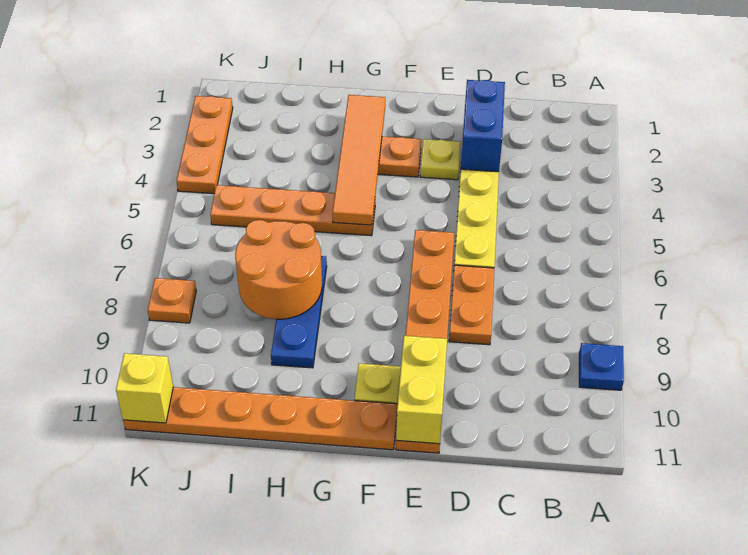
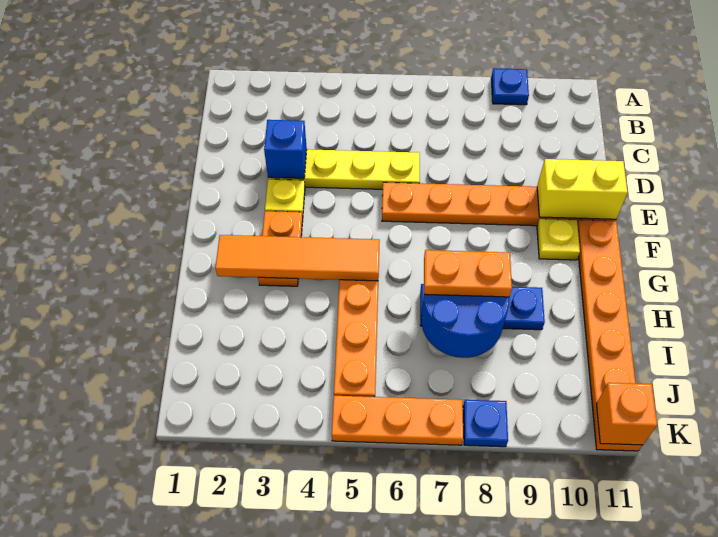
blue brick D2:D3 level 2 -> blue brick D3 level 2
orange plate D7:D8 level 1 -> orange plate H7:H8 level 3
orange round brick H7:I8 level 2 -> blue round brick H7:I8 level 2
orange plate K2:K4 level 1 -> orange plate K5:K7 level 1
orange plate K8 level 1 -> blue plate K8 level 1
yellow brick K11 level 2 -> orange brick K11 level 2

